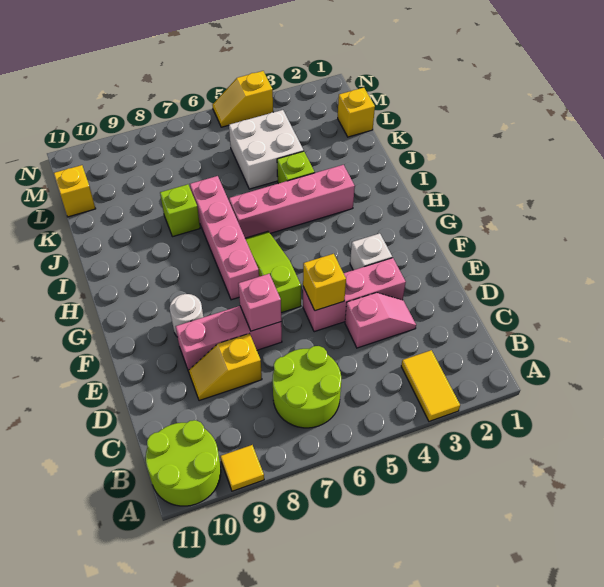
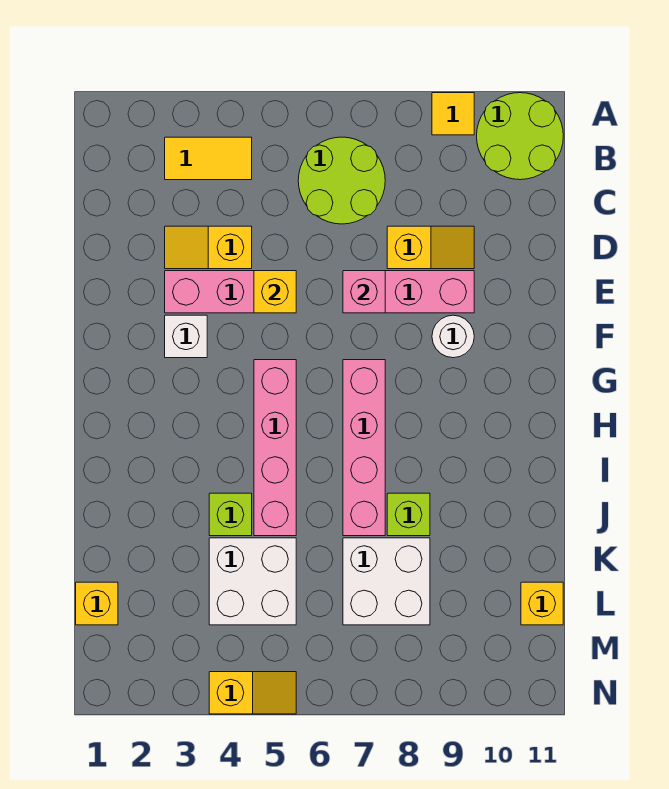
yellow tile A3:B3 level 1 -> yellow tile B3:B4 level 1
pink slope D3:D4 level 1 top 4 -> yellow slope D3:D4 level 1 top 4
lime slope F6:H6 level 1 top F -> none
pink brick I3:I6 level 1 -> pink brick G5:J5 level 1
none -> white brick K7:L8 level 1

